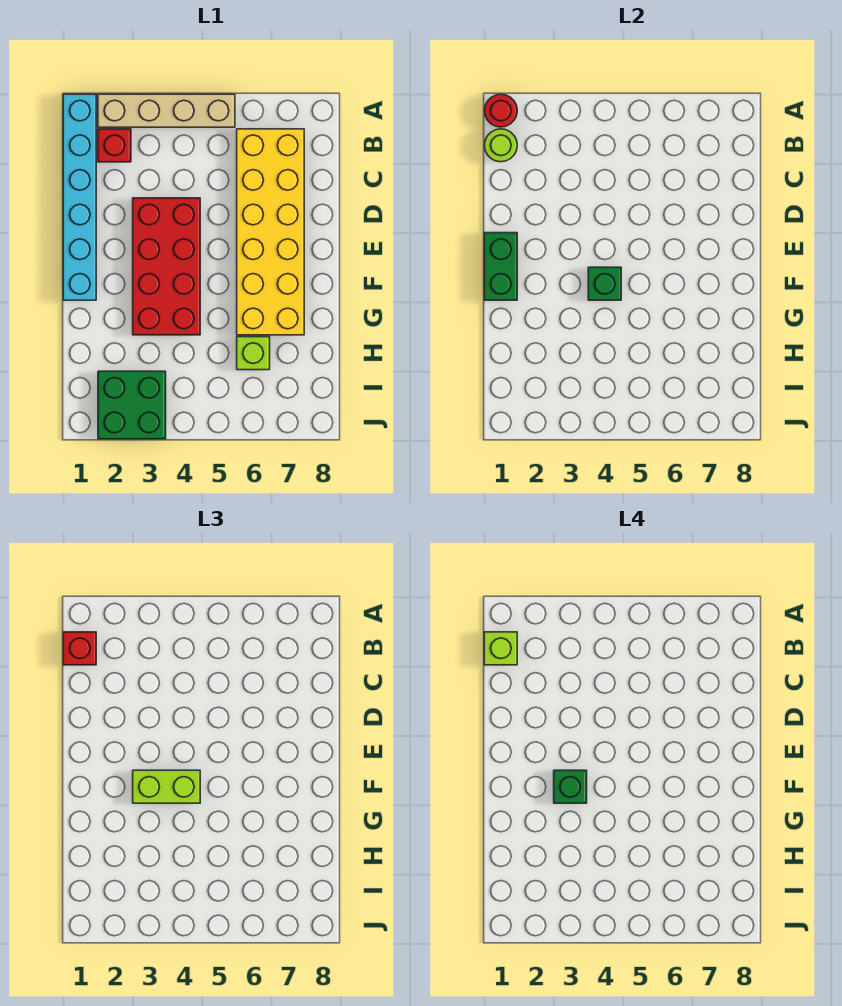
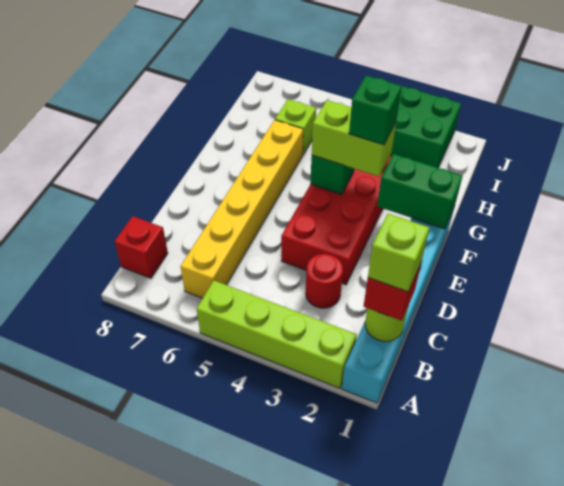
red round brick A1 level 2 -> red round brick C3 level 1
tan brick A2:A5 level 1 -> lime brick A2:A5 level 1
red brick B2 level 1 -> red brick B8 level 1
yellow brick B6:G7 level 1 -> yellow brick B6:G6 level 1
green brick E1:F1 level 2 -> green brick F1:F2 level 2

